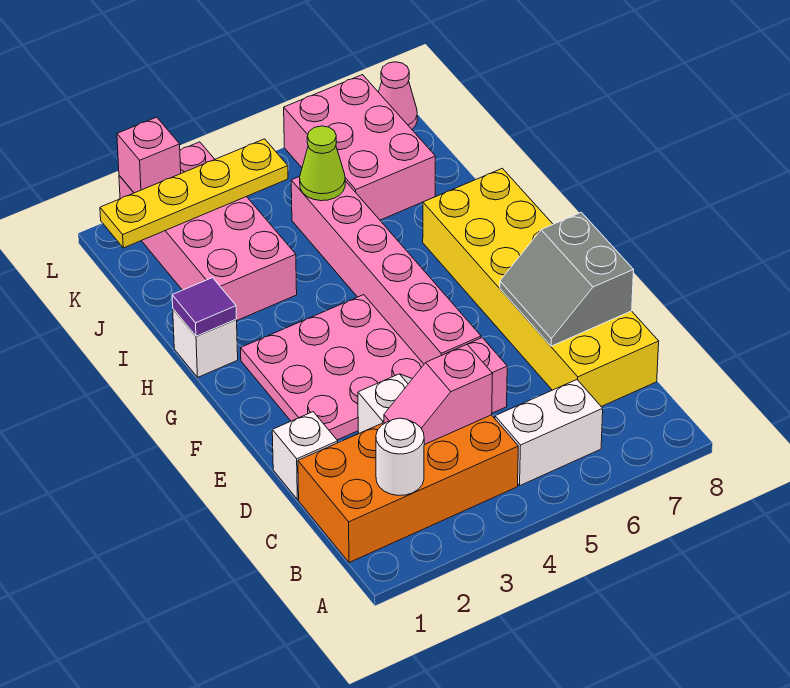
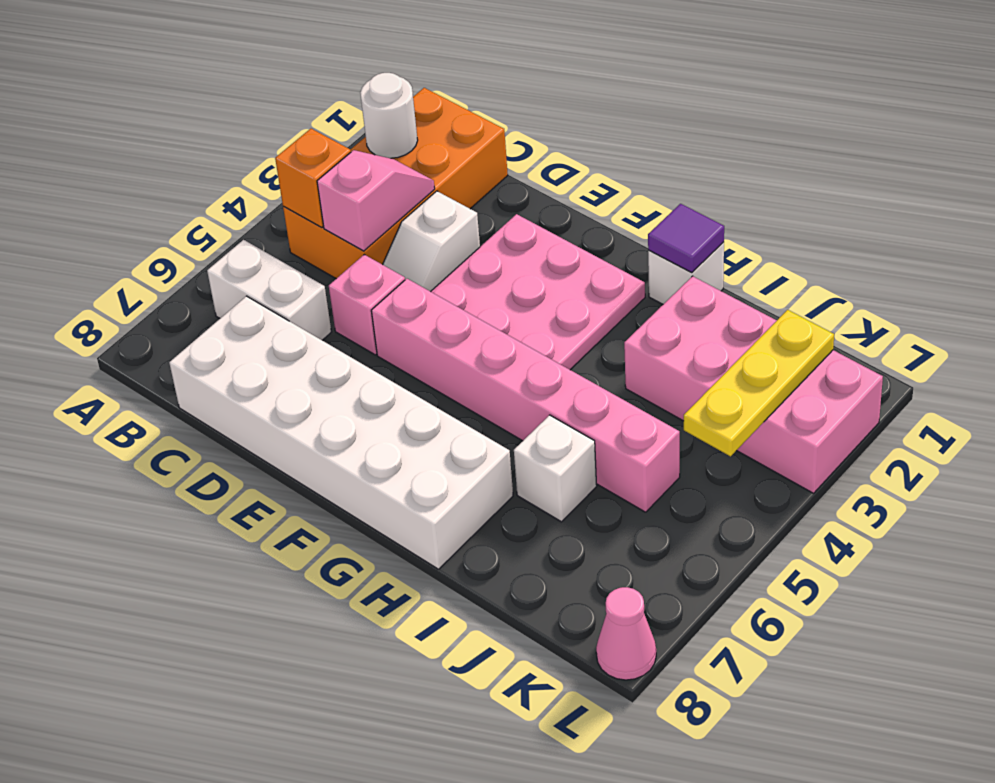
none -> orange brick B4 level 2
white brick B5:B6 level 1 -> white brick B6:C6 level 1
yellow brick C7:H8 level 1 -> white brick C7:H8 level 1
white brick D1 level 1 -> white brick I6 level 1
grey slope D7:E8 level 2 top 8 -> none
lime cone J5 level 2 -> none
pink brick J6:L7 level 1 -> none
yellow plate K1:K4 level 2 -> yellow plate K2:K4 level 2
pink brick L2 level 2 -> none

